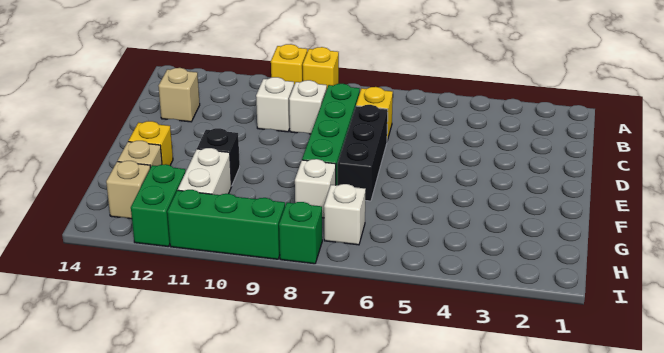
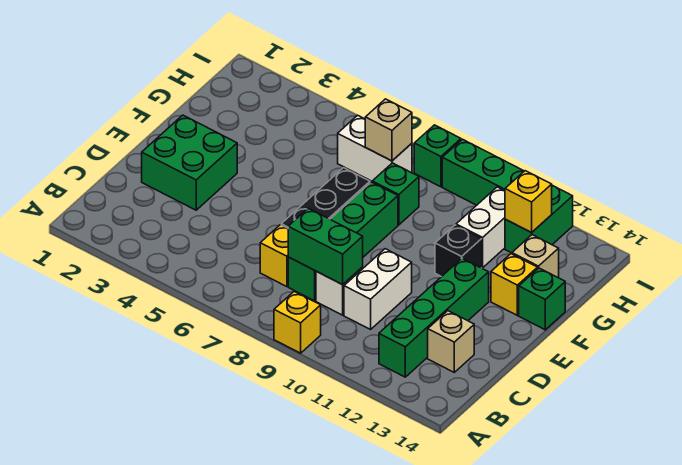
yellow brick A10 level 1 -> yellow brick H12 level 2
none -> green brick B12:E12 level 1
none -> green brick C8:C9 level 2
white brick C10 level 1 -> white brick C10:D10 level 1
none -> green brick D2:E3 level 1
none -> green brick F14 level 1
white brick G8 level 1 -> green brick G8 level 1
white brick H7 level 1 -> white brick H6:H7 level 1
tan brick H13 level 1 -> tan brick H7 level 2

